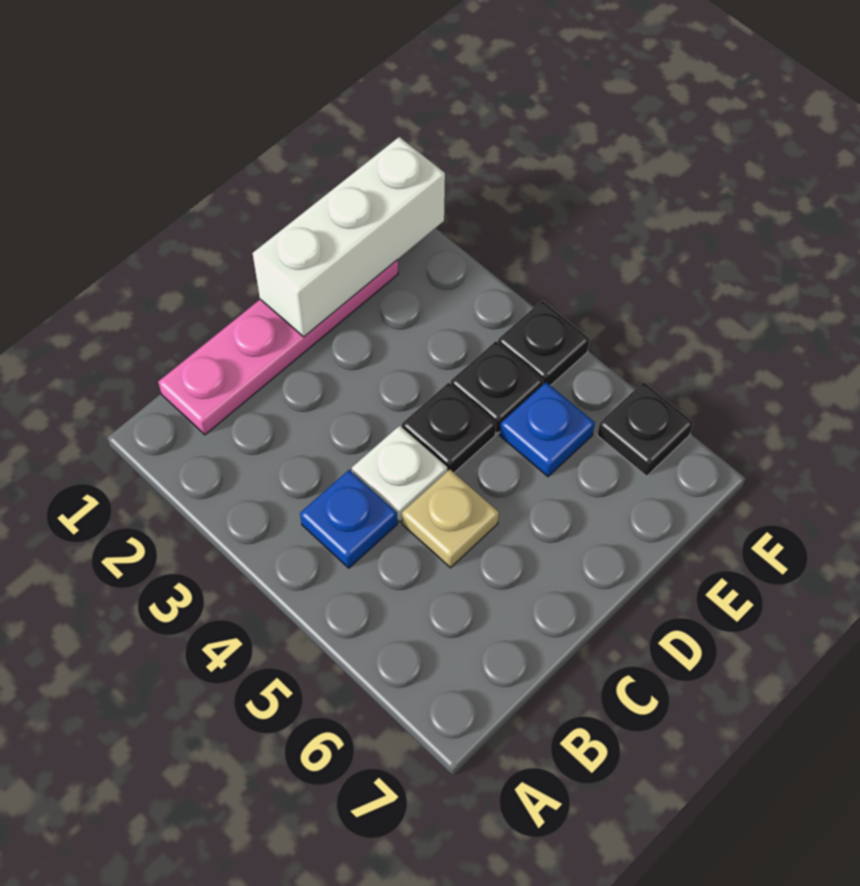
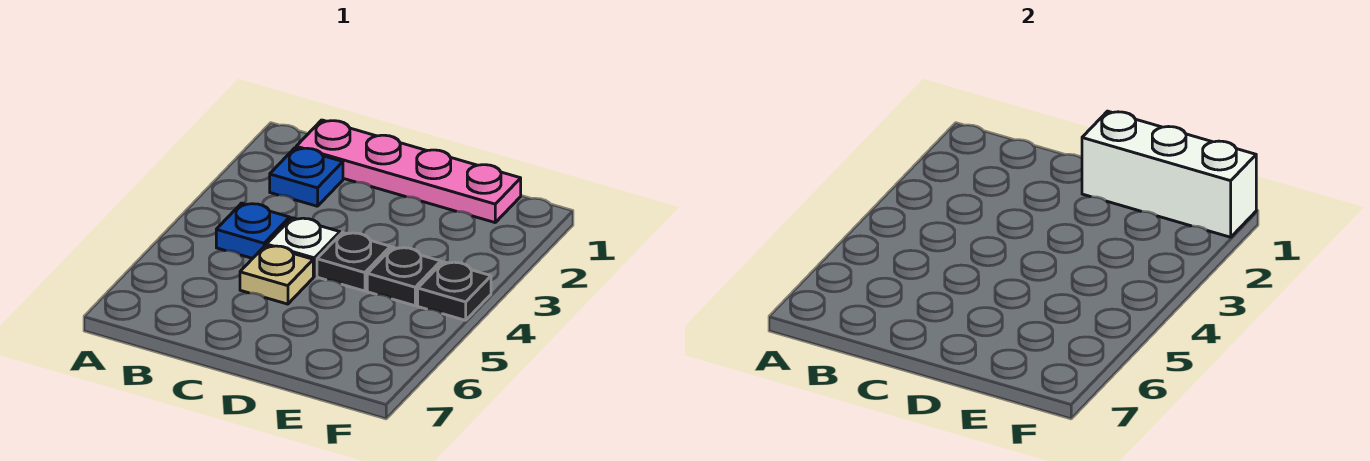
blue plate E5 level 1 -> blue plate B2 level 1
black plate F6 level 1 -> none

